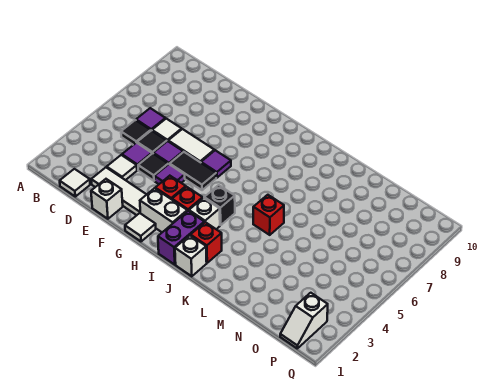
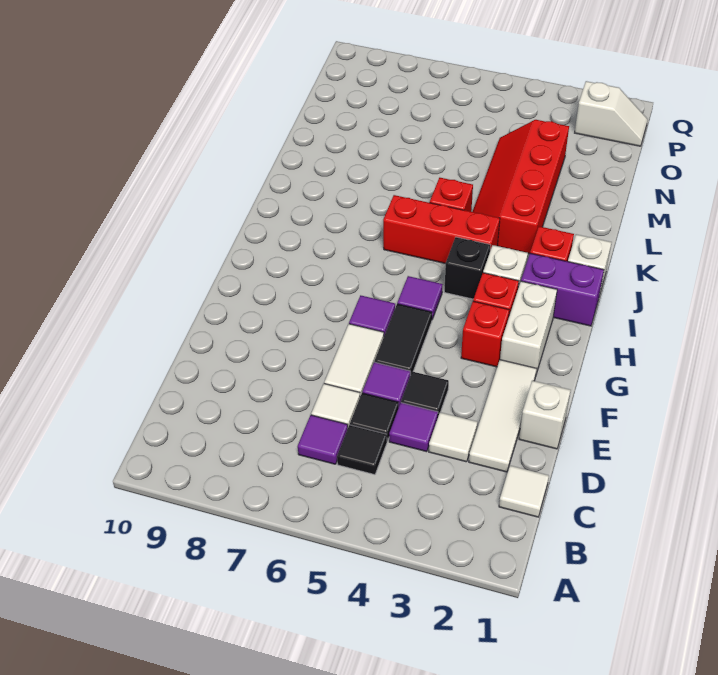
purple tile F4 level 1 -> purple tile H5 level 1
white tile G1 level 1 -> none
none -> red brick J4:J6 level 1
none -> red slope K3:N4 level 1 top 3

